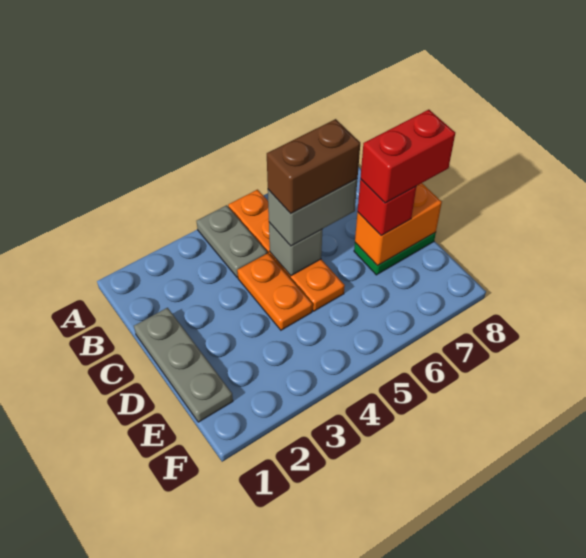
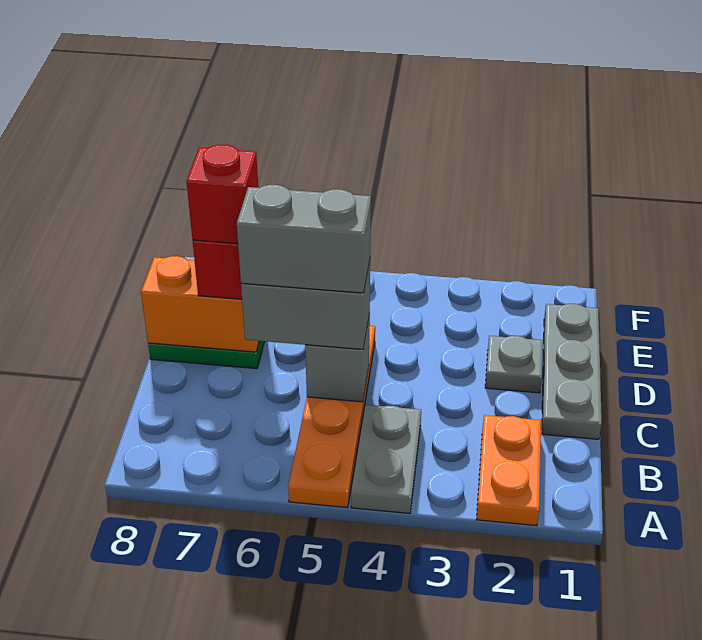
orange plate C4:D4 level 1 -> orange plate A2:B2 level 1
brown brick C5:C6 level 4 -> grey brick C5:C6 level 4
none -> grey plate D2 level 1
red brick D7:D8 level 4 -> red brick D7 level 4

